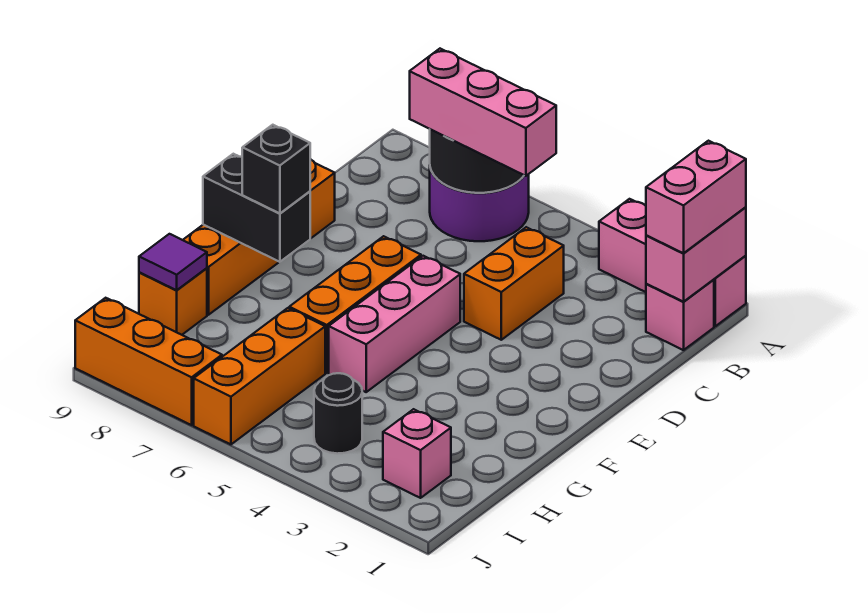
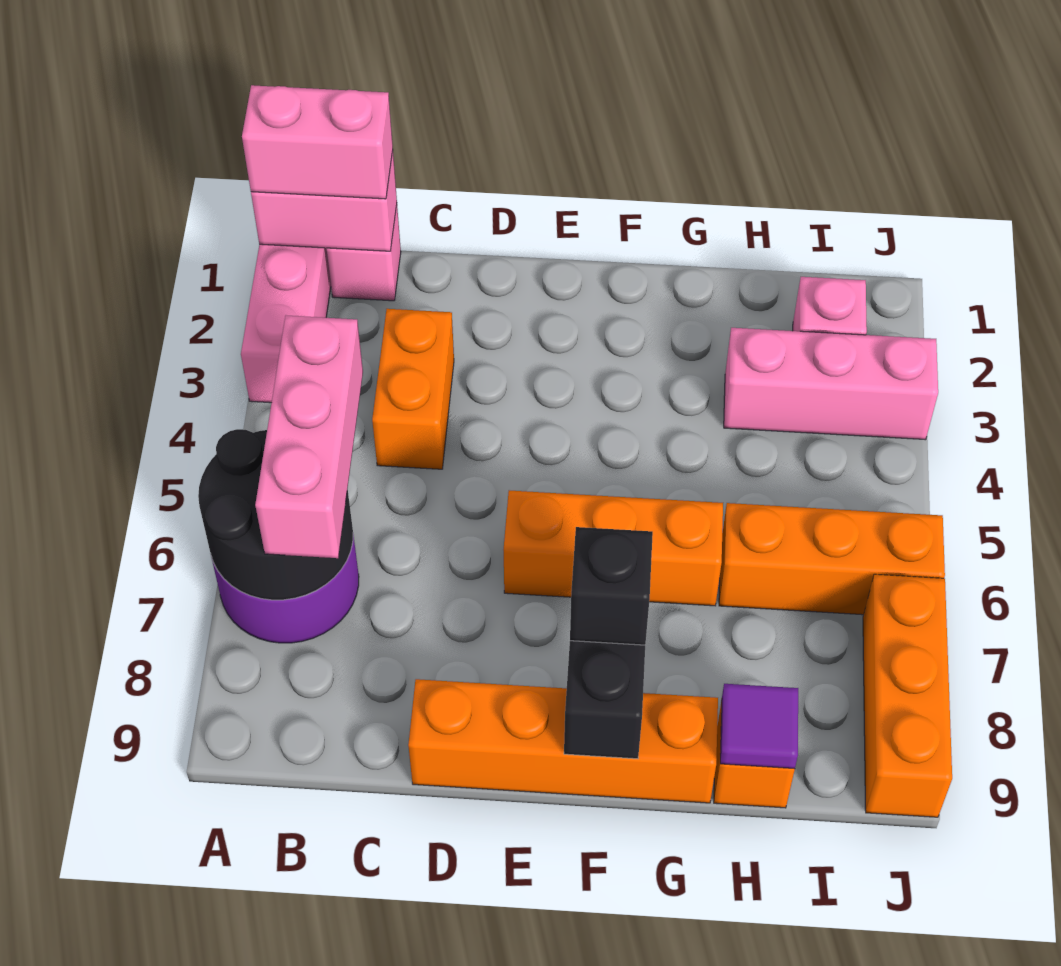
orange brick C4:D4 level 1 -> orange brick C3:C4 level 1
pink brick E5:G5 level 1 -> pink brick H3:J3 level 1
black round brick I4 level 1 -> none

